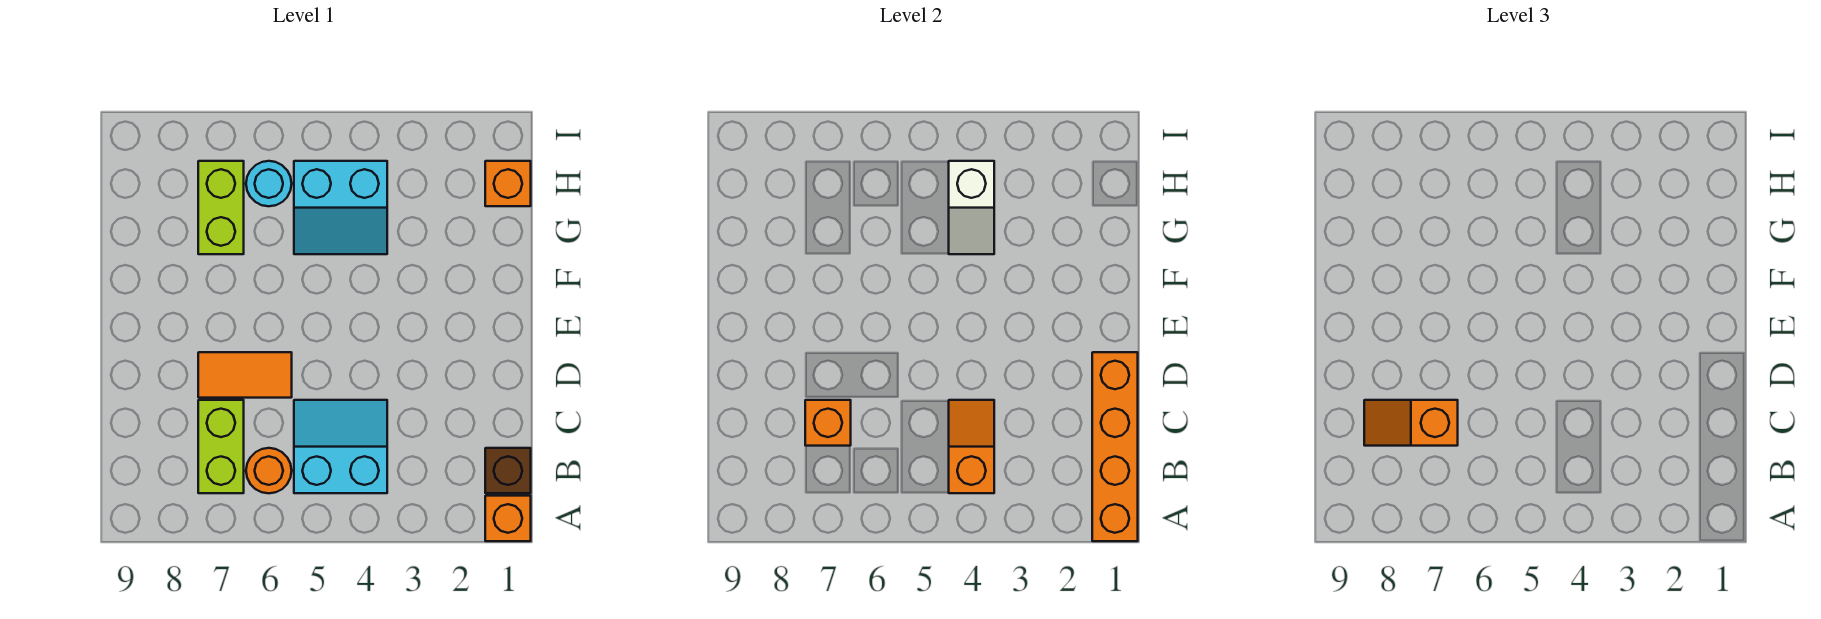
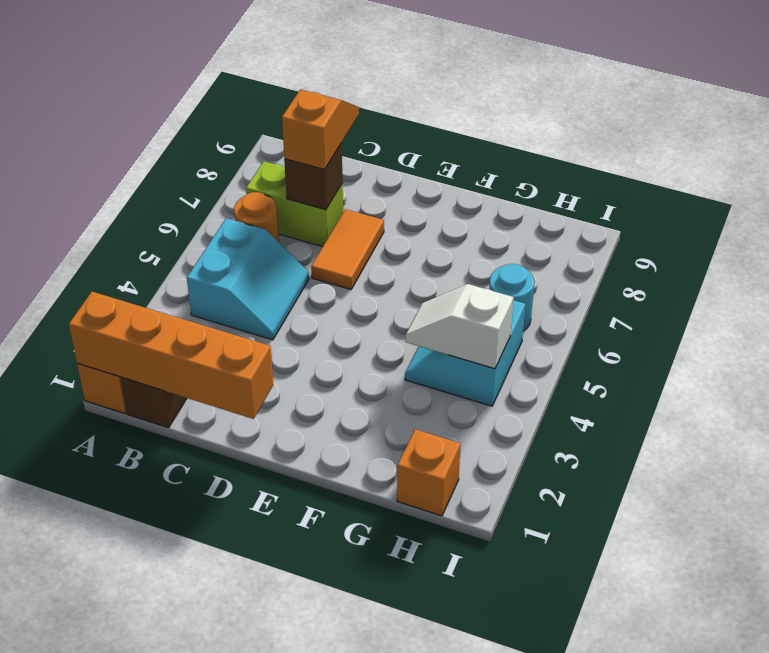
orange slope B4:C4 level 2 top B -> none
orange brick C7 level 2 -> brown brick C7 level 2
lime brick G7:H7 level 1 -> none

